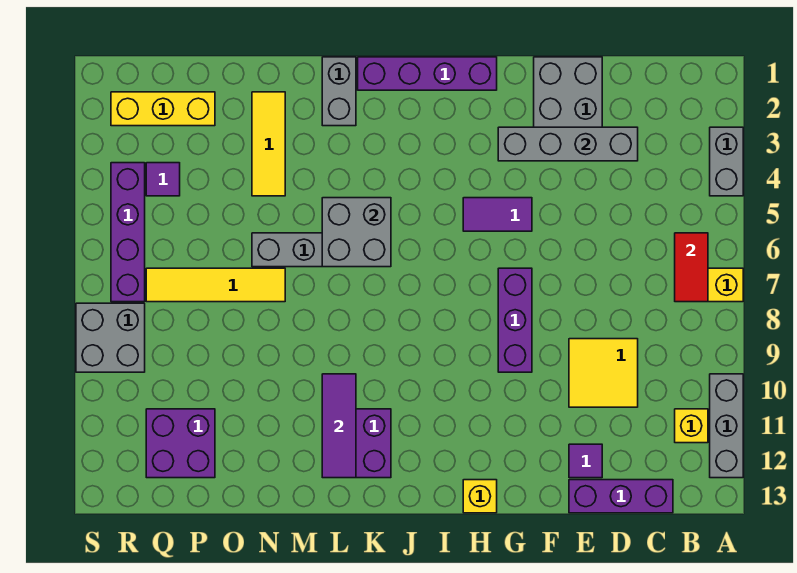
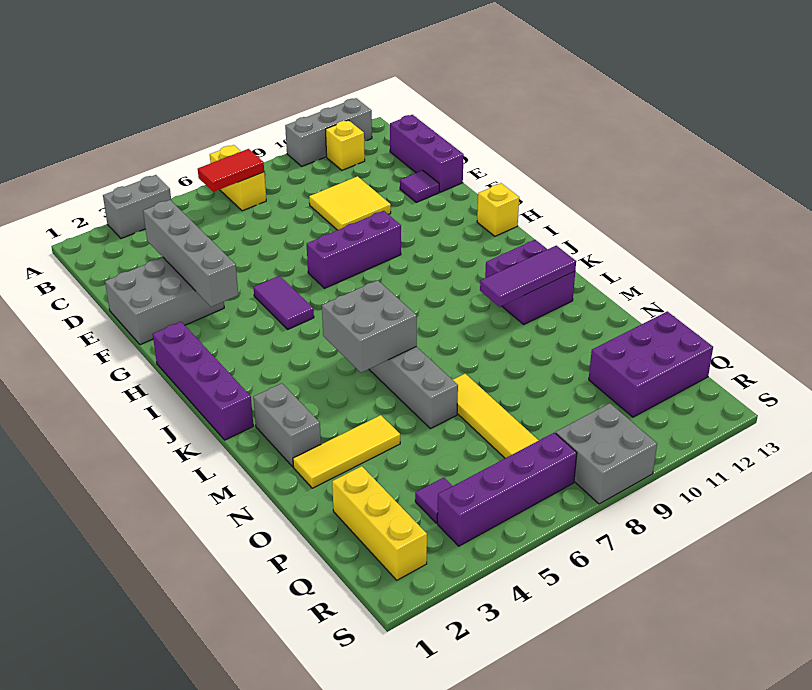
grey brick L1:L2 level 1 -> grey brick L2:M2 level 1
purple brick P11:Q12 level 1 -> purple brick P11:Q13 level 1

